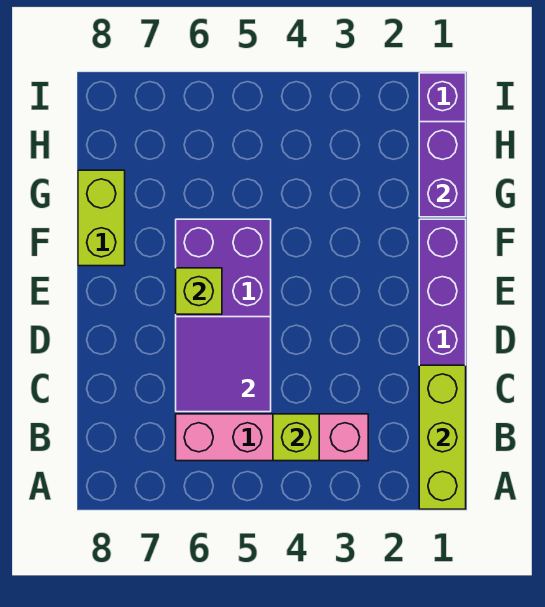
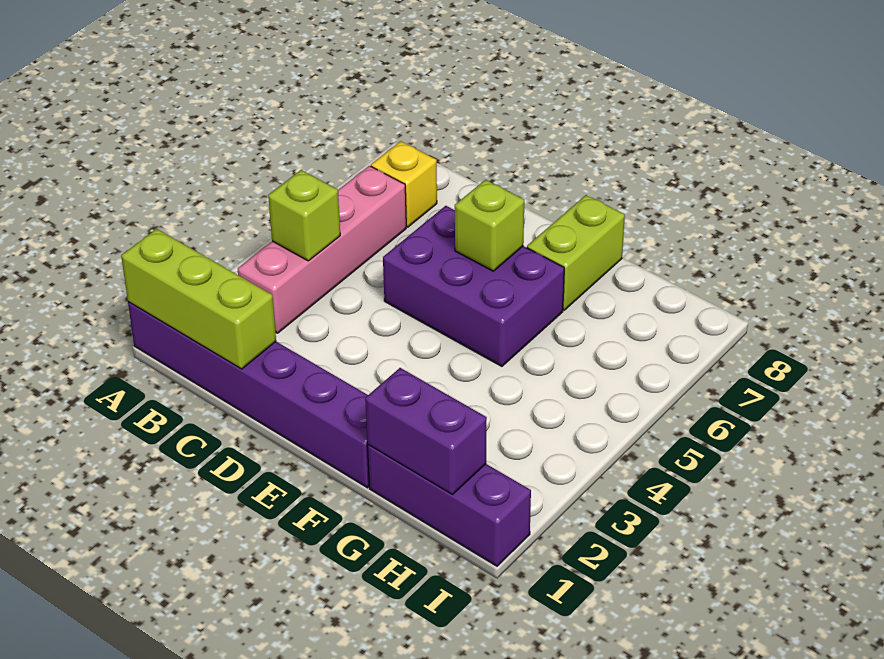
none -> yellow brick B7 level 1
purple tile C5:D6 level 2 -> none
lime brick F8:G8 level 1 -> lime brick F7:F8 level 1

